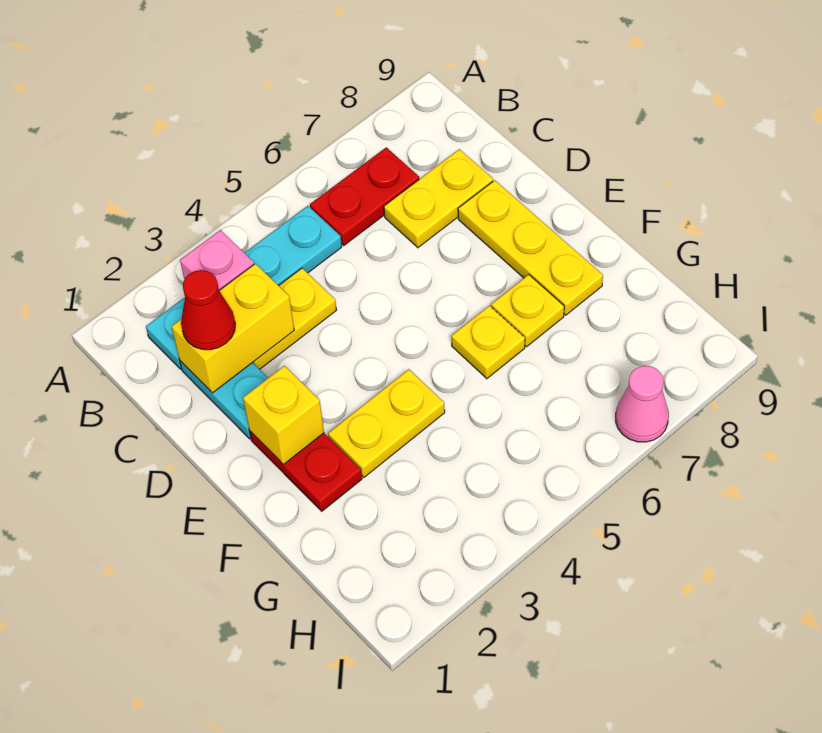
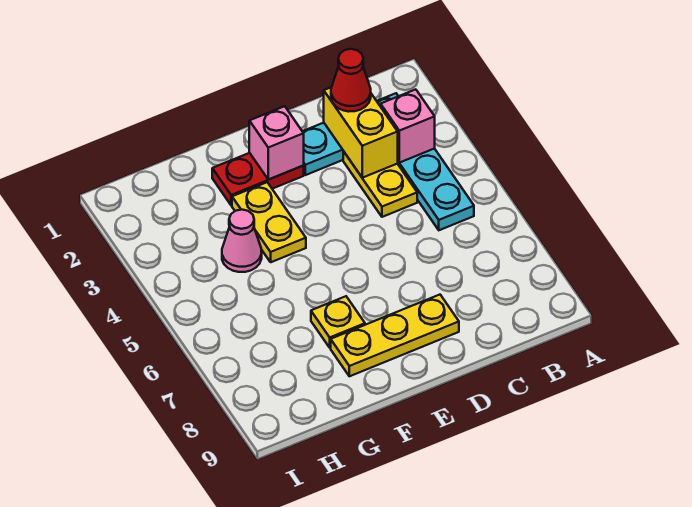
red plate B6:B7 level 1 -> none
yellow plate C7:C8 level 1 -> none
yellow brick E2 level 2 -> pink brick E2 level 2
yellow plate F6 level 1 -> none
pink cone I7 level 1 -> pink cone G4 level 1

